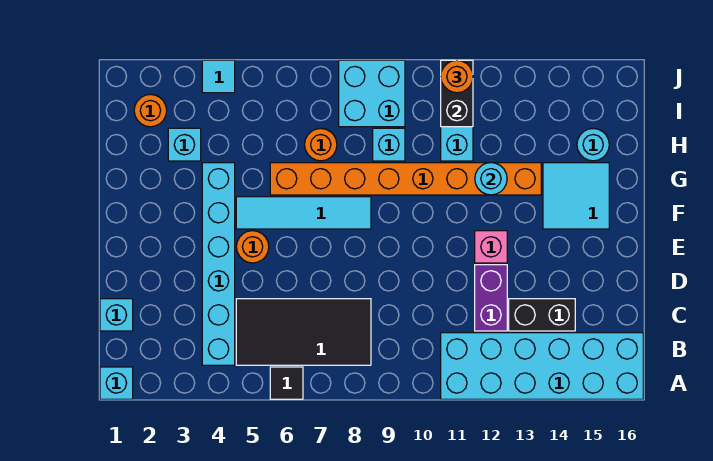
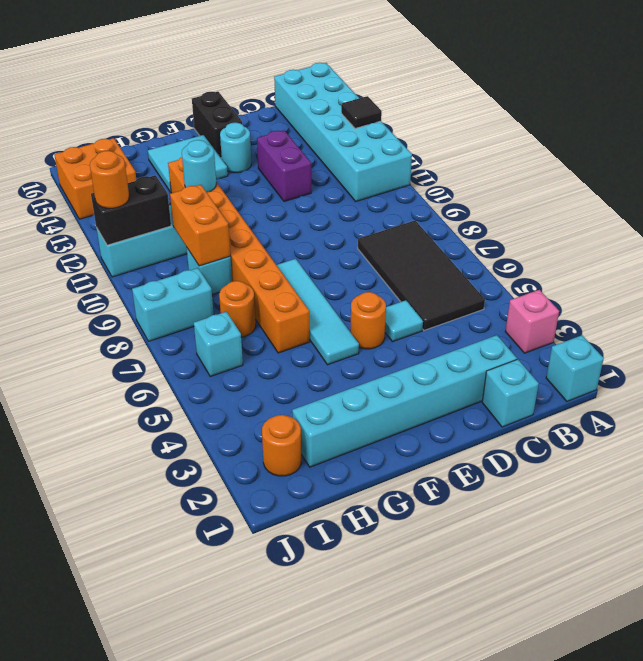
black tile A6 level 1 -> black tile A13 level 2
cyan brick B4:G4 level 1 -> cyan brick C2:H2 level 1
purple brick C12:D12 level 1 -> purple brick D12:D13 level 1
black brick C13:C14 level 1 -> black brick E15:E16 level 1
pink brick E12 level 1 -> pink brick A3 level 1
cyan brick H3 level 1 -> cyan brick I6 level 1
none -> orange brick H9:H10 level 2
cyan round brick H15 level 1 -> cyan round brick E14 level 1
cyan brick I8:J9 level 1 -> cyan brick I8:J8 level 1
none -> orange brick I14:J15 level 1
cyan tile J4 level 1 -> cyan tile D5 level 1

